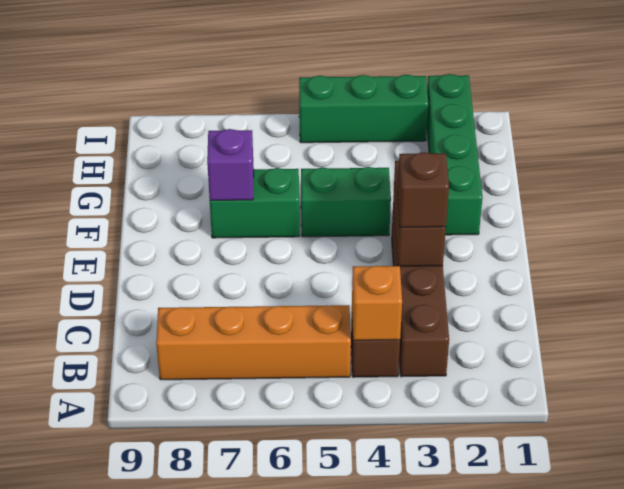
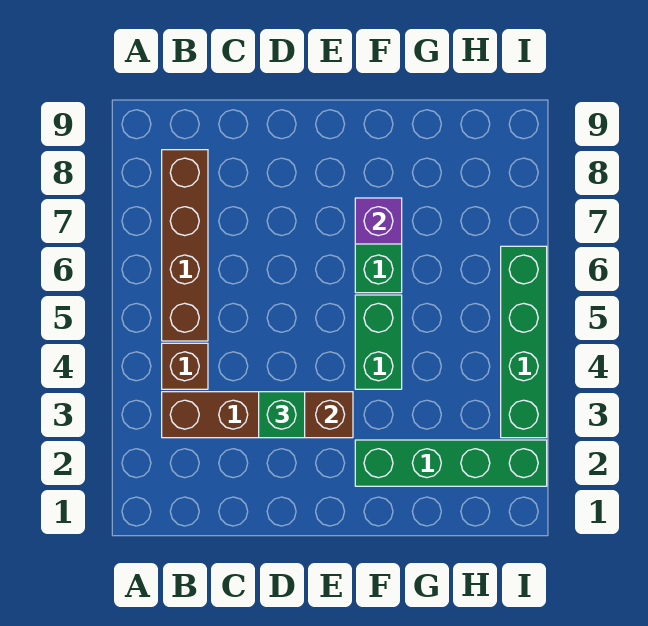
orange brick B4 level 2 -> none
orange brick B5:B8 level 1 -> brown brick B5:B8 level 1
brown brick D3 level 3 -> green brick D3 level 3
green brick I3:I5 level 1 -> green brick I3:I6 level 1

